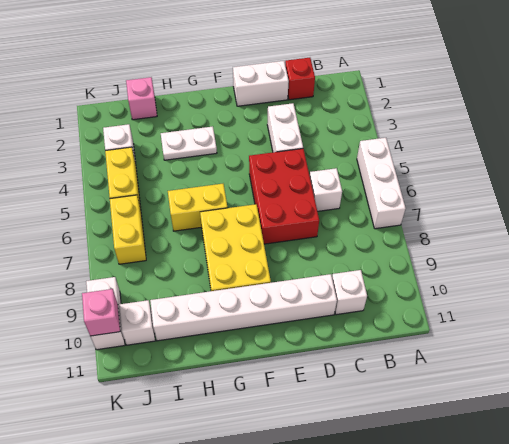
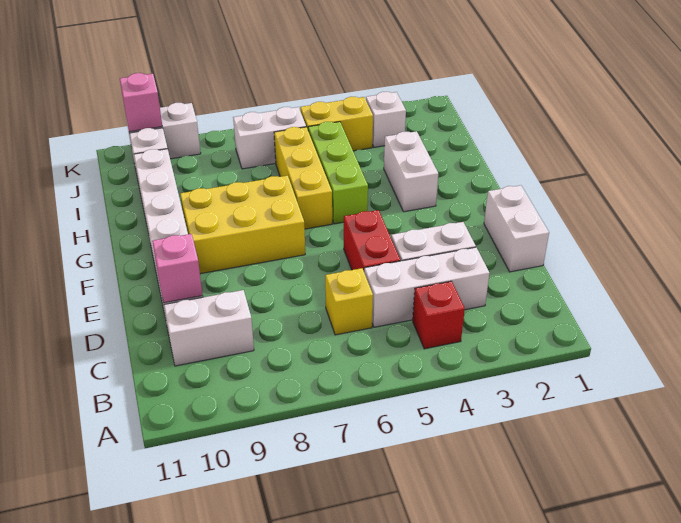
white brick A5:A7 level 1 -> white brick C3:C5 level 1
red brick C1 level 1 -> red brick B4 level 1
white brick C6 level 1 -> yellow brick C6 level 1
white brick C10 level 1 -> white brick C9:C10 level 1
red brick D5:E7 level 1 -> red brick D5:E5 level 1
white plate G3:H3 level 1 -> white brick G3:H3 level 1
none -> lime brick G5:I5 level 1
yellow brick G6:H6 level 1 -> yellow brick G6:I6 level 1
pink brick I1 level 1 -> pink brick D10 level 2
yellow brick J6:J7 level 1 -> white brick J6:J7 level 1

